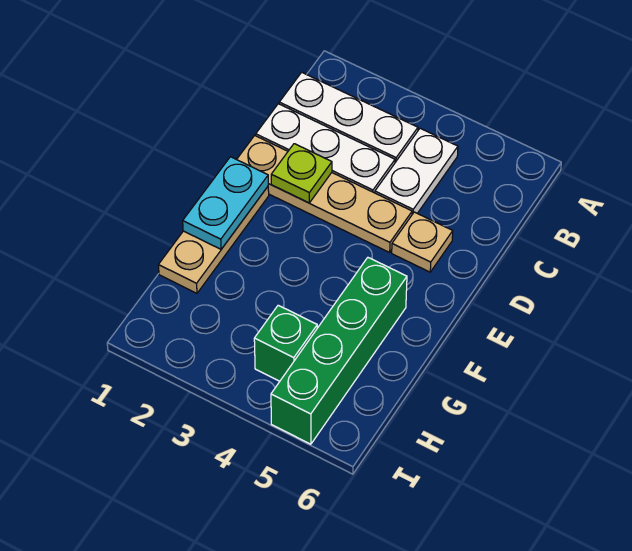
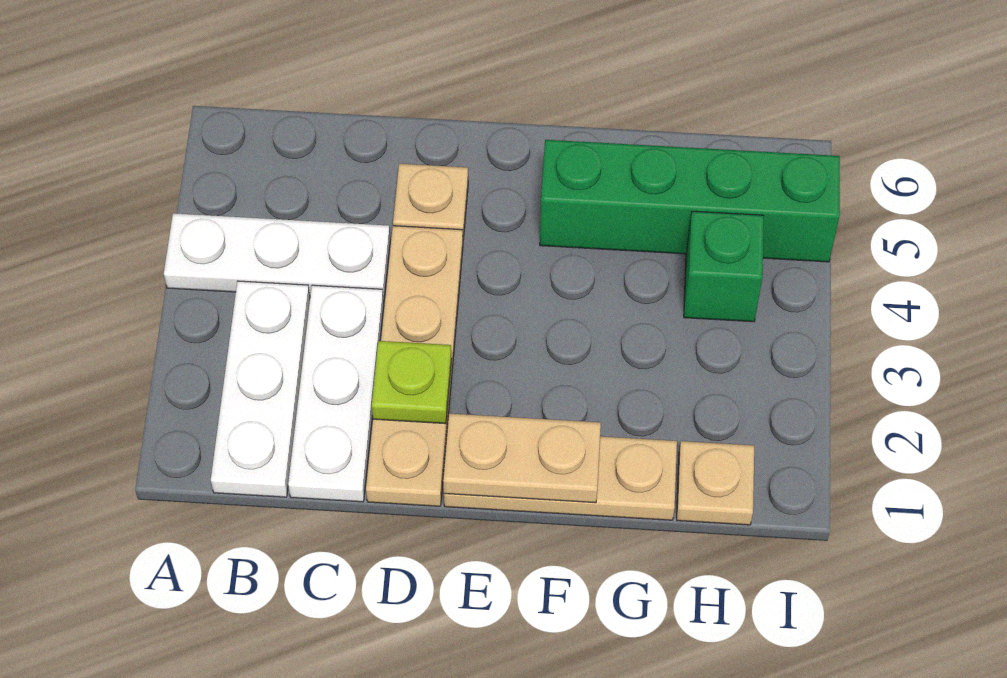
white plate B4:C4 level 1 -> white plate A4:C4 level 1
cyan plate E1:F1 level 2 -> tan plate E1:F1 level 2
none -> tan plate H1 level 1

